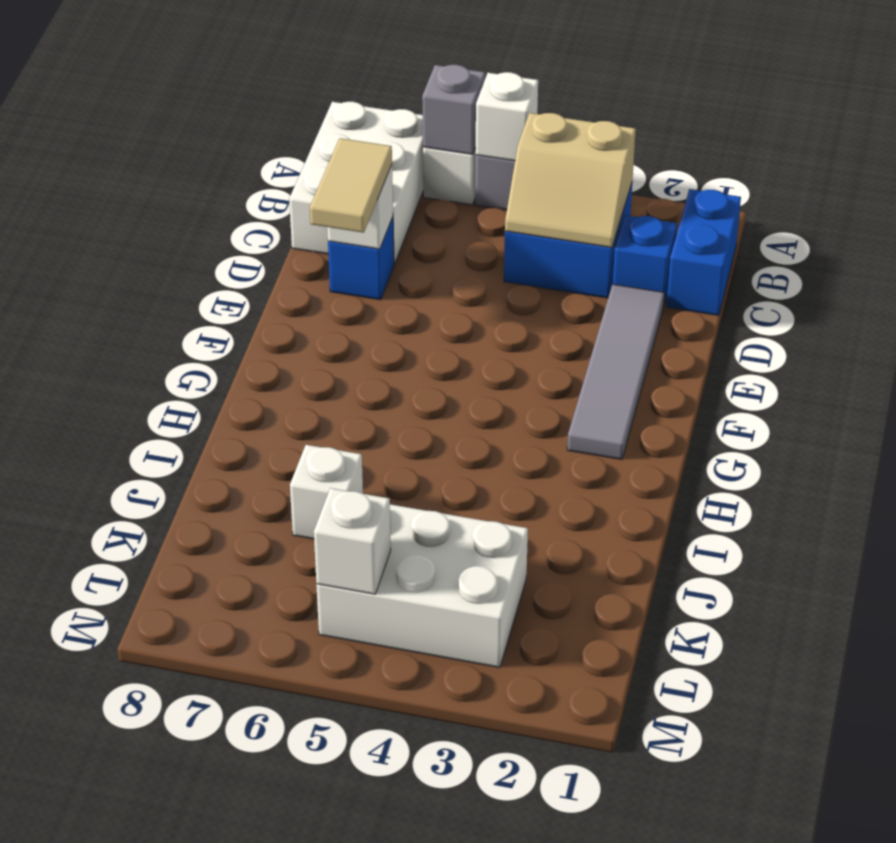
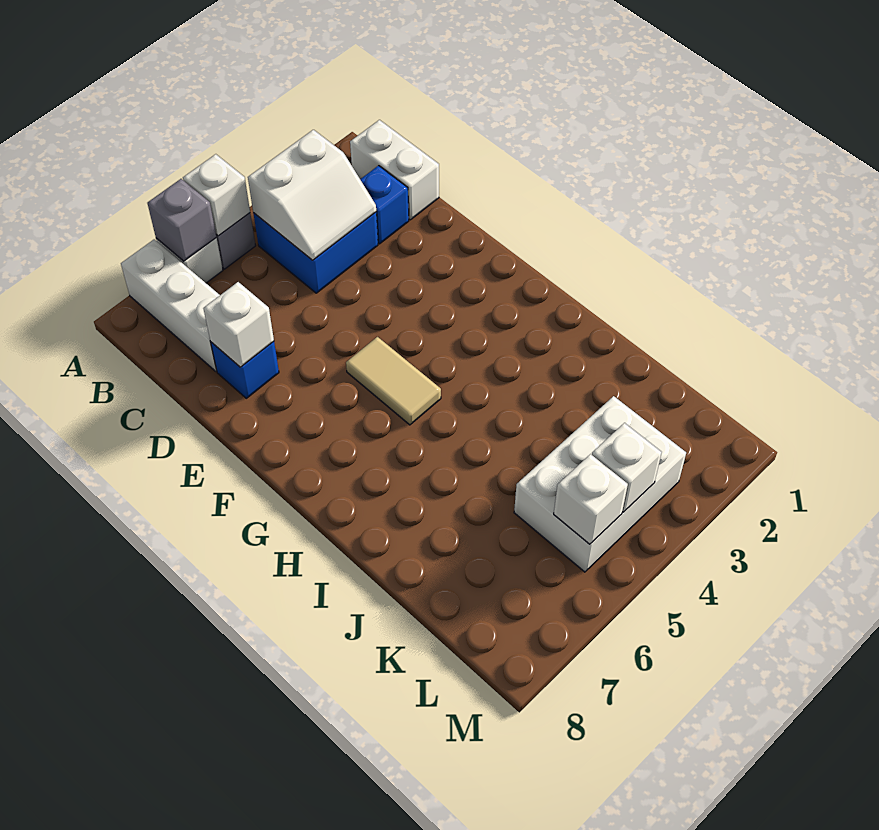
white brick A7:C8 level 1 -> white brick A7:C7 level 1
blue brick B1:C1 level 1 -> white brick B1:C1 level 1
tan slope B3:C4 level 2 top B -> white slope B3:C4 level 2 top B
grey tile D2:G2 level 1 -> none
tan tile D7:E7 level 3 -> tan tile F5:G5 level 1
white brick J6 level 1 -> white brick L4 level 2

